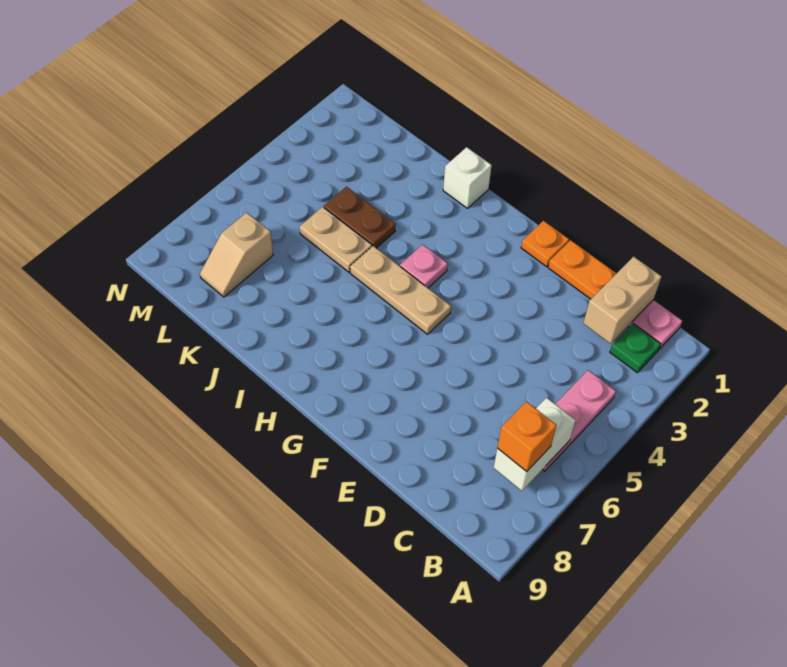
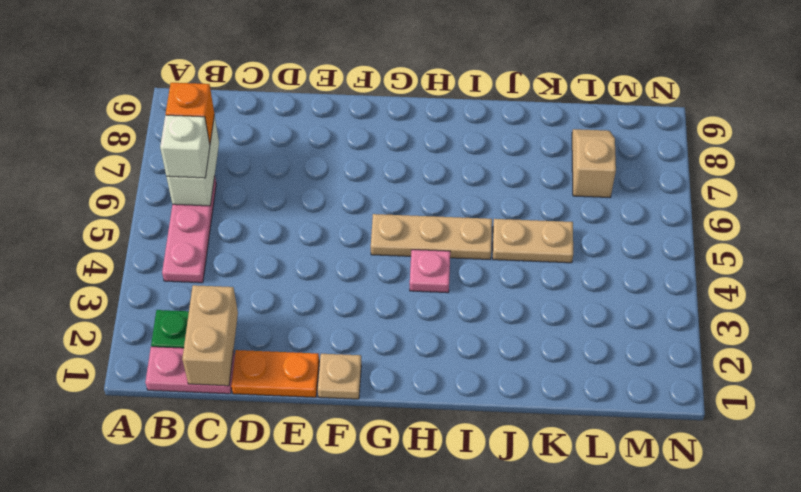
orange plate F1 level 1 -> tan plate F1 level 1
white brick I1 level 1 -> white brick B6 level 3
brown plate J4:K4 level 1 -> none

